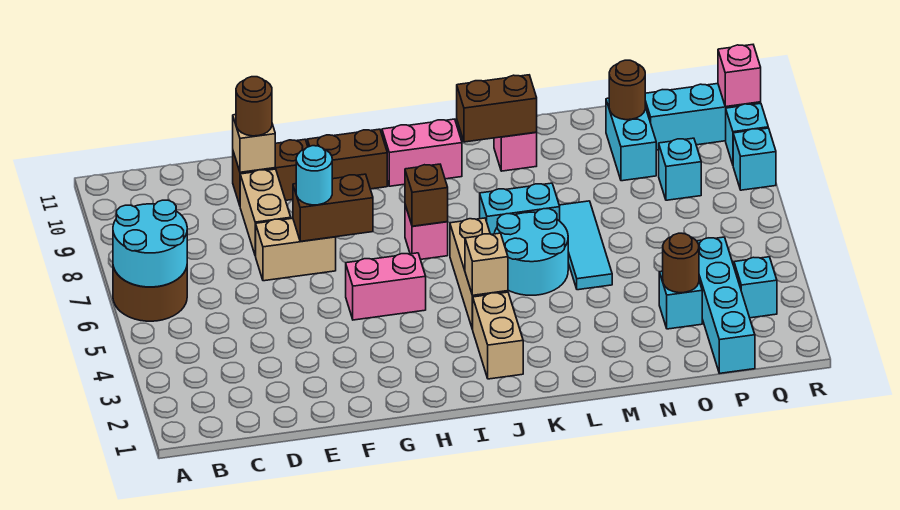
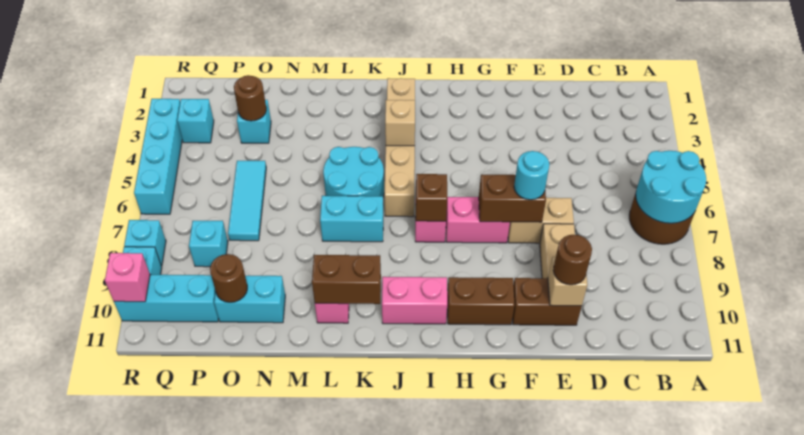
pink brick G5:H5 level 1 -> pink brick G7:H7 level 1
cyan tile M5:M7 level 1 -> cyan tile O5:O7 level 1
cyan brick O9:O10 level 1 -> cyan brick N10:O10 level 1
cyan brick P1:P4 level 1 -> cyan brick R3:R6 level 1

